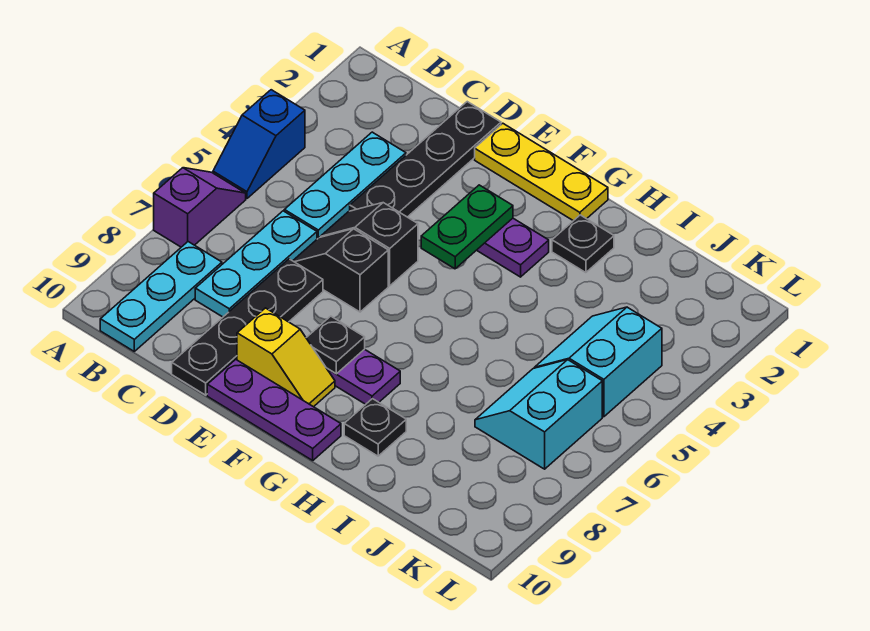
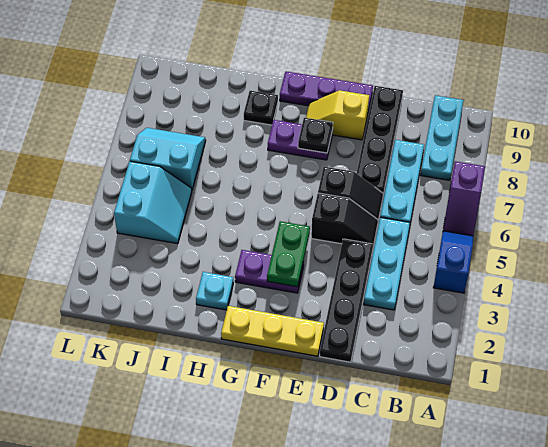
black plate H2 level 1 -> cyan plate H2 level 1
cyan slope J6:K7 level 1 top K -> cyan slope J6:K7 level 1 top 6

